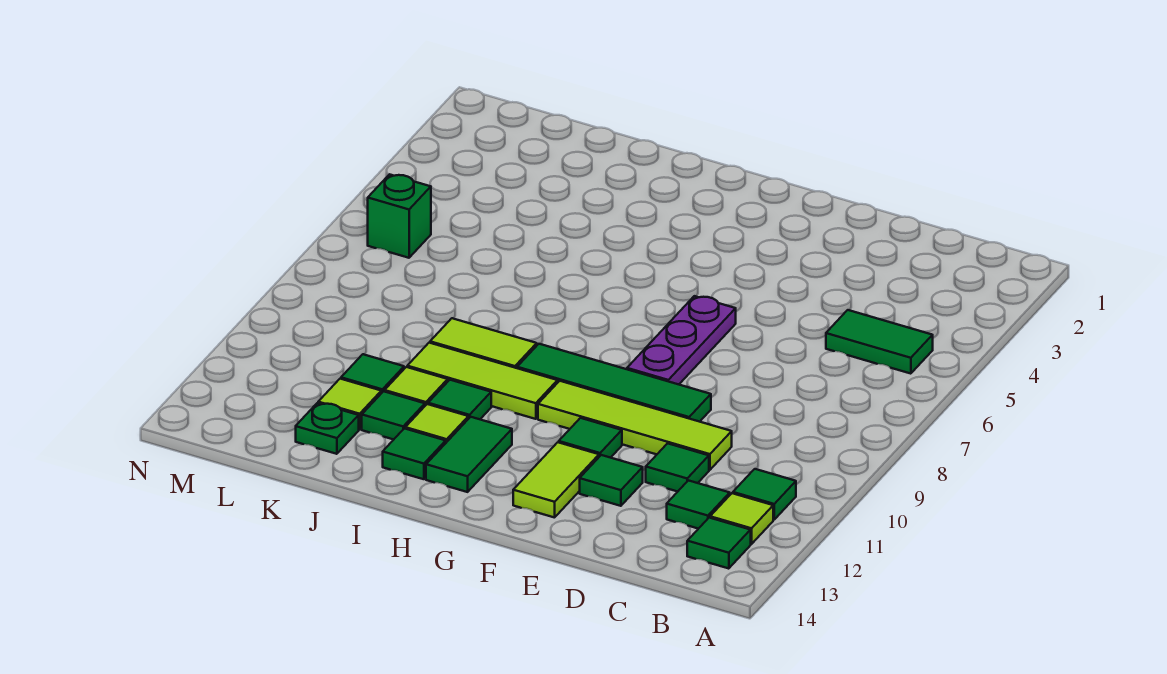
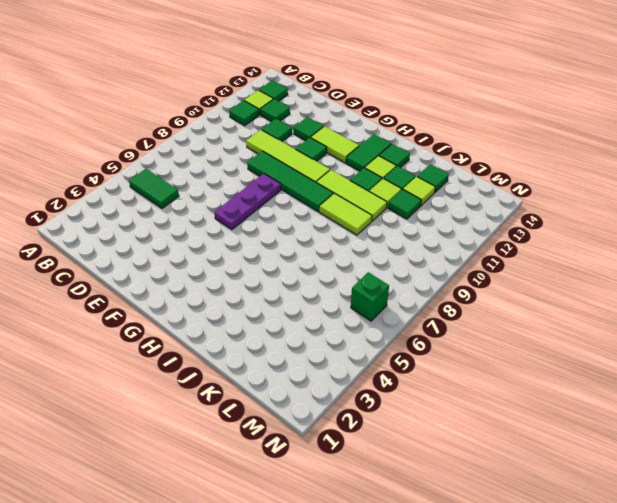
lime tile F12:F13 level 1 -> lime tile F12:G12 level 1
green plate K13 level 1 -> green tile K13 level 1

